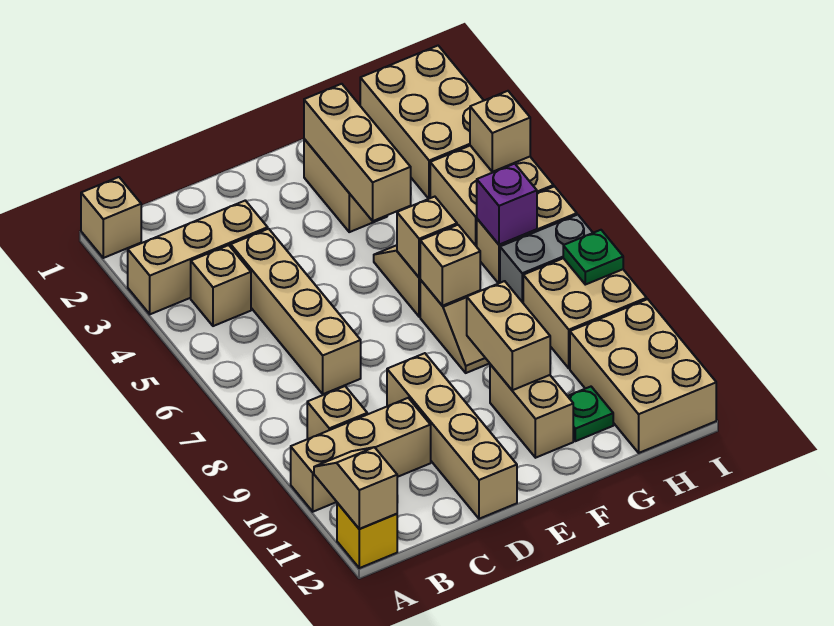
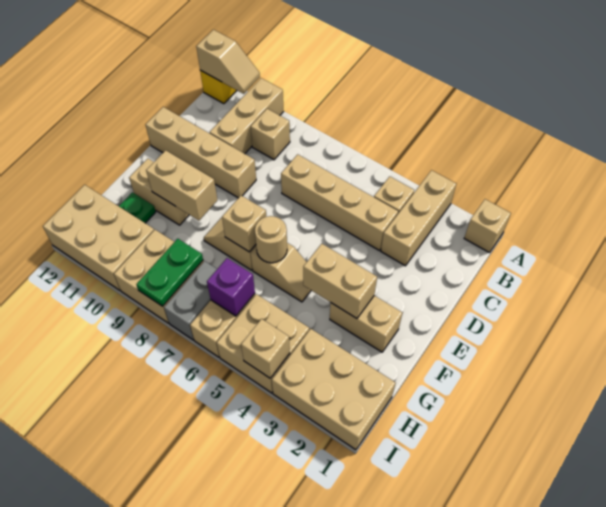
tan brick F2:F4 level 2 -> tan brick F3:F4 level 2
tan brick F6 level 2 -> tan round brick F6 level 2
green plate I8 level 2 -> green plate H8:I8 level 2

